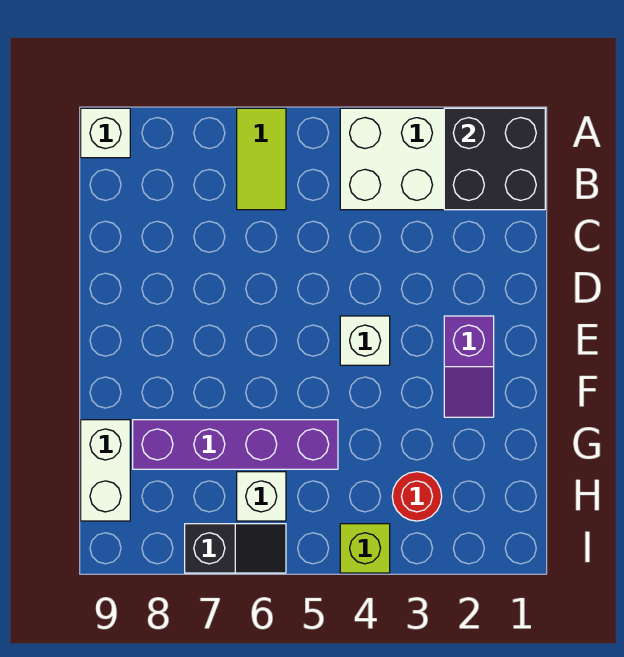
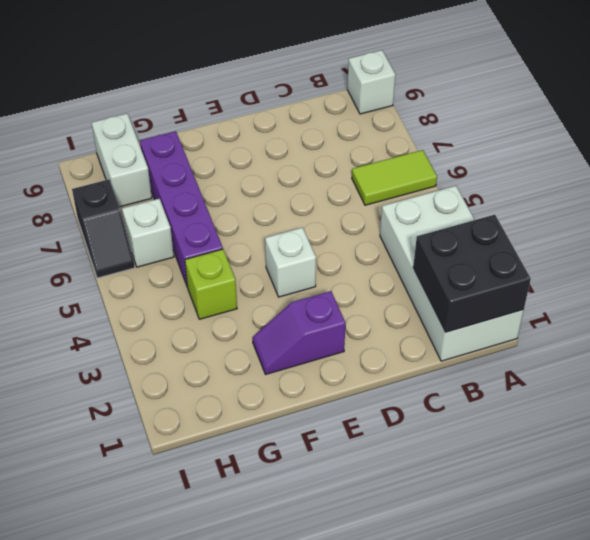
white brick G9:H9 level 1 -> white brick H8:H9 level 1
red round brick H3 level 1 -> none
lime brick I4 level 1 -> lime brick G4 level 1

